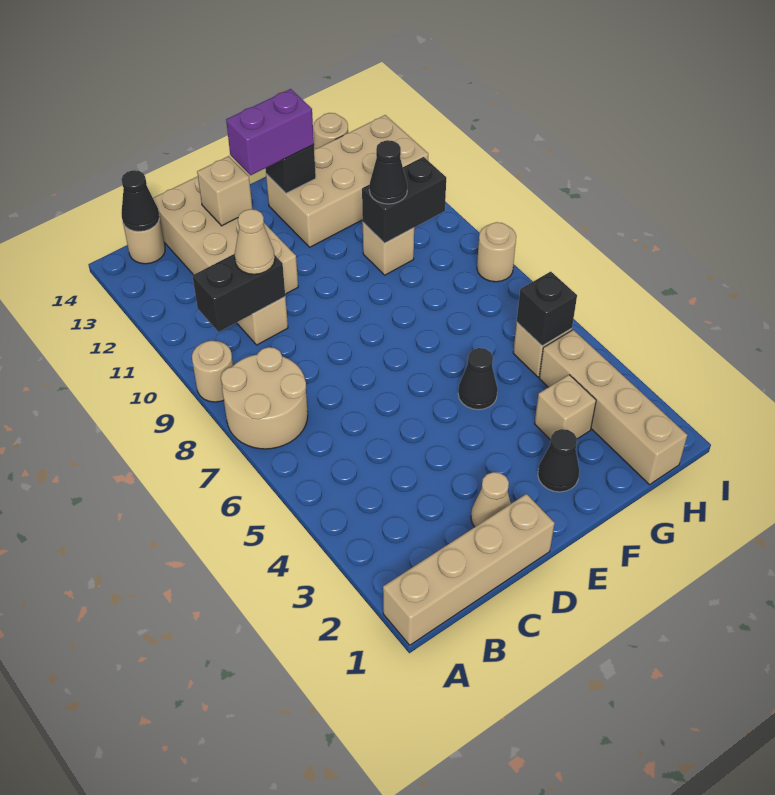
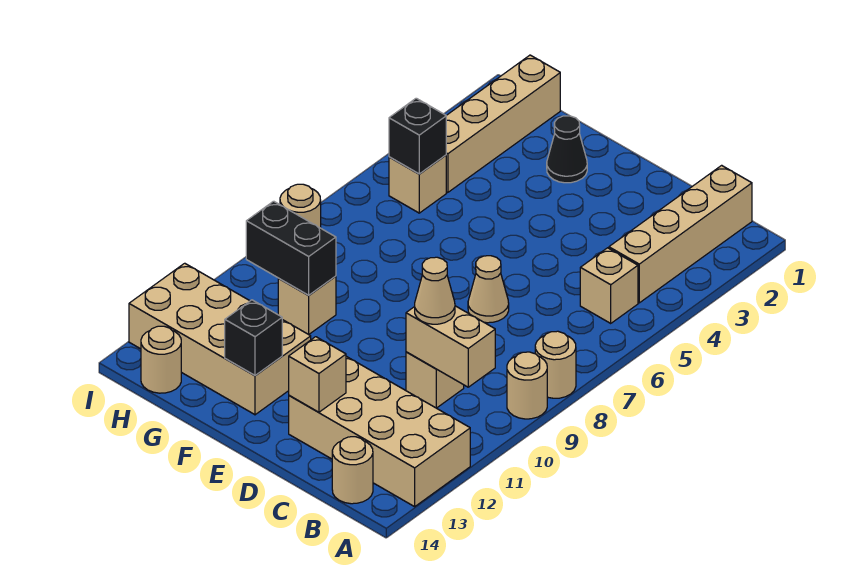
tan brick A1:D1 level 1 -> tan brick B1:B4 level 1
tan round brick A7:B8 level 1 -> tan round brick A8 level 1
black brick B10:C10 level 2 -> tan brick B10:C10 level 2
black cone B14 level 2 -> none
tan brick C11:D14 level 1 -> tan brick A12:D13 level 1
tan cone D2 level 1 -> tan cone D7 level 1
purple brick E13:F13 level 3 -> none
black cone F5 level 1 -> none
tan brick G3 level 1 -> tan brick B5 level 1
black cone G10 level 3 -> none

